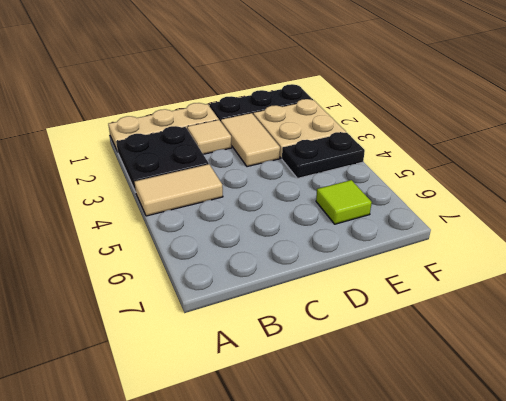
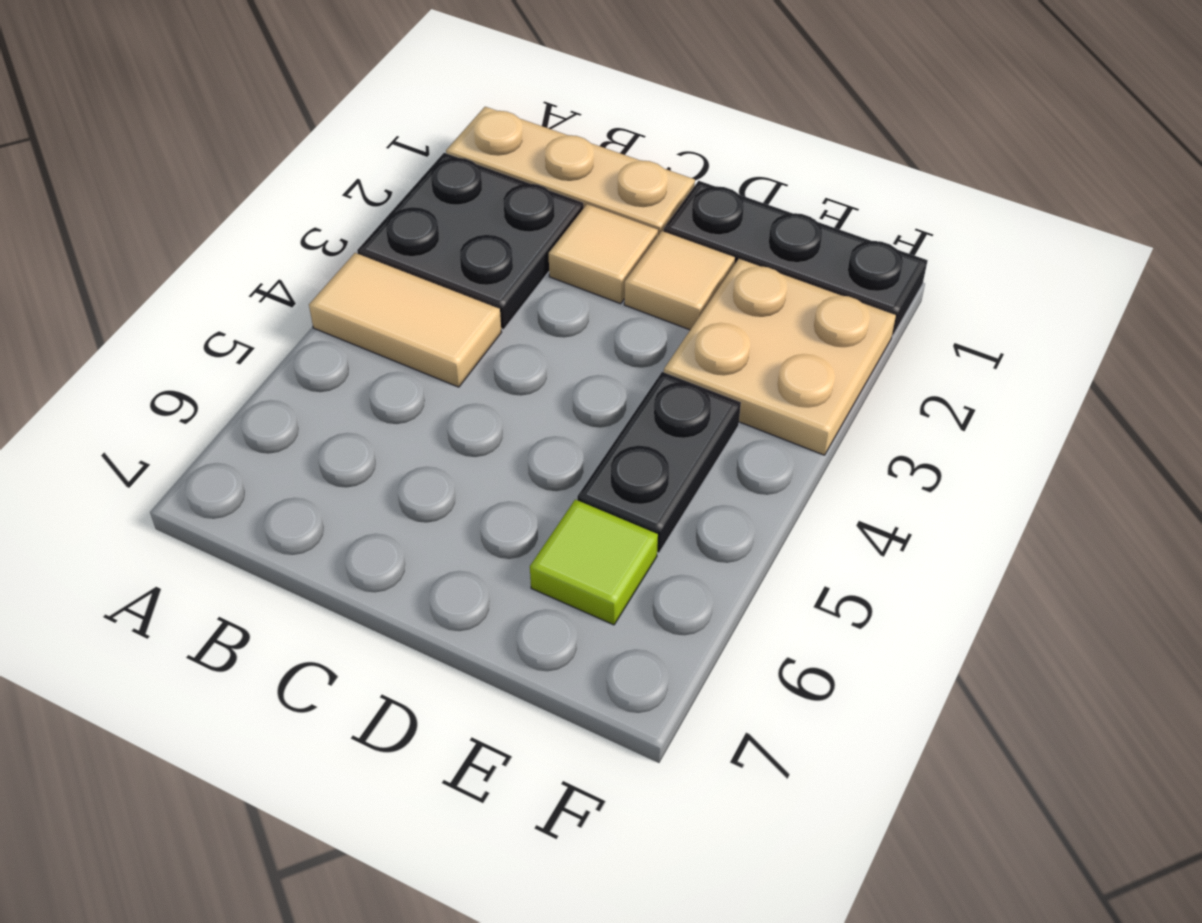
tan tile D2:D3 level 1 -> tan tile D2 level 1
black plate E4:F4 level 1 -> black plate E4:E5 level 1

